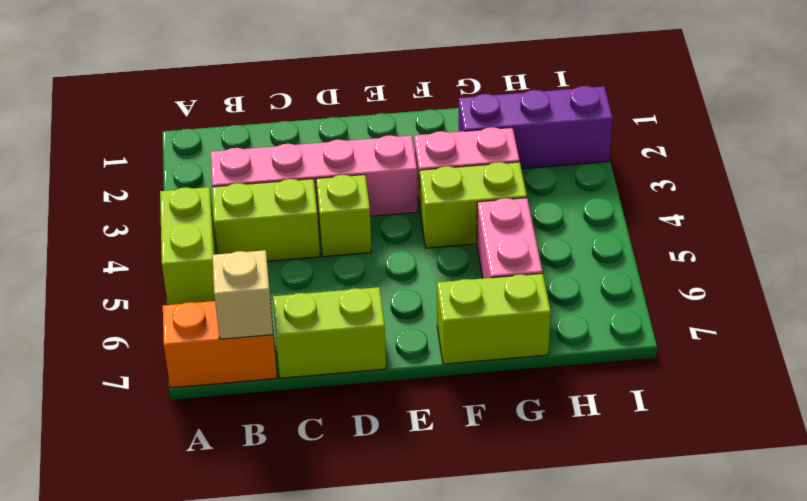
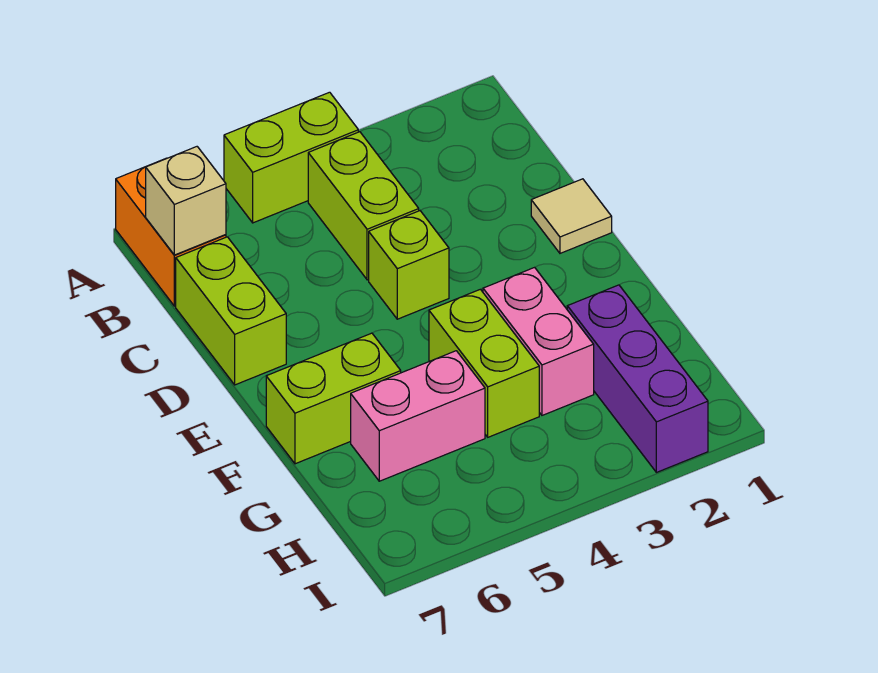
pink brick B3:E3 level 1 -> none
none -> tan tile D1 level 1
lime brick F7:G7 level 1 -> lime brick F6:F7 level 1

